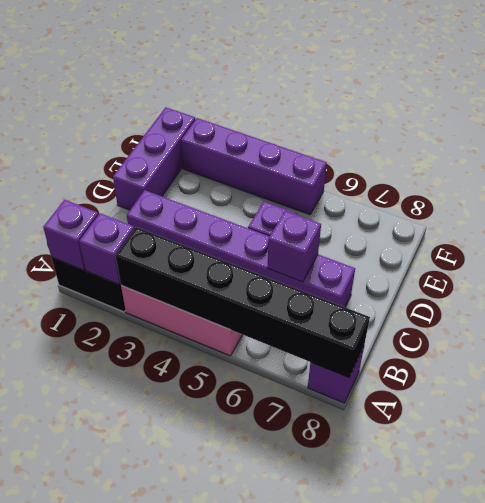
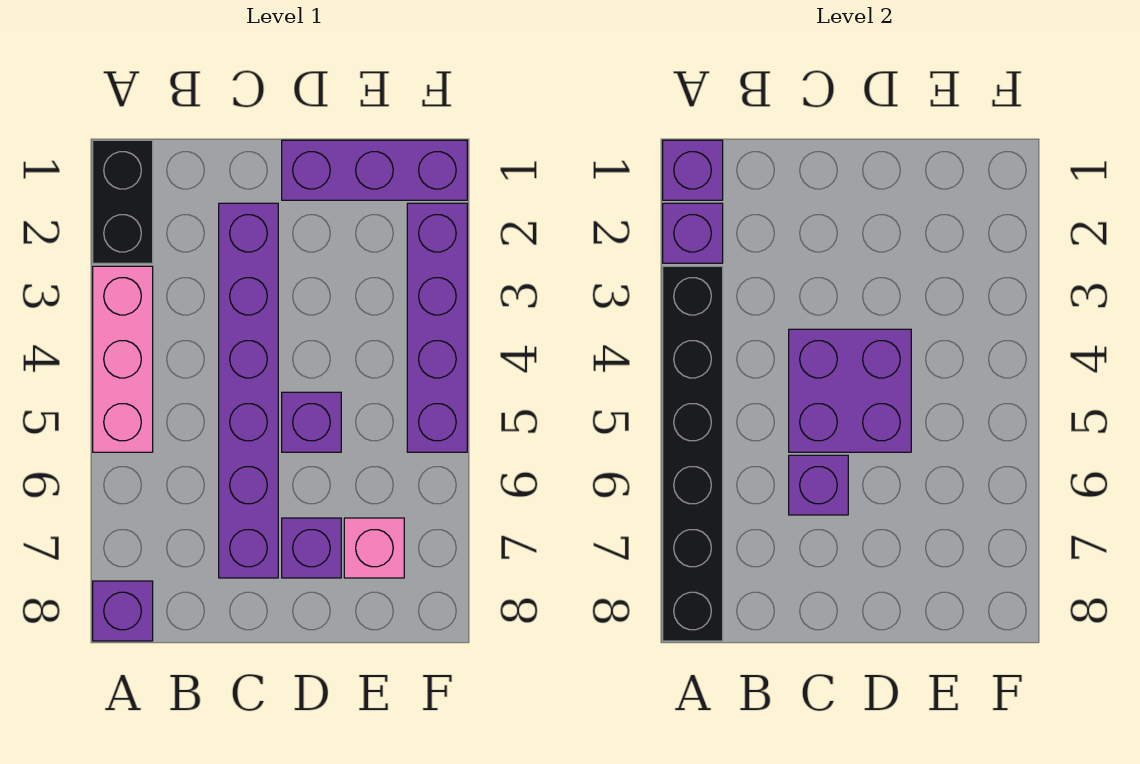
none -> purple brick C4:D5 level 2
none -> purple brick D7 level 1
none -> pink brick E7 level 1

